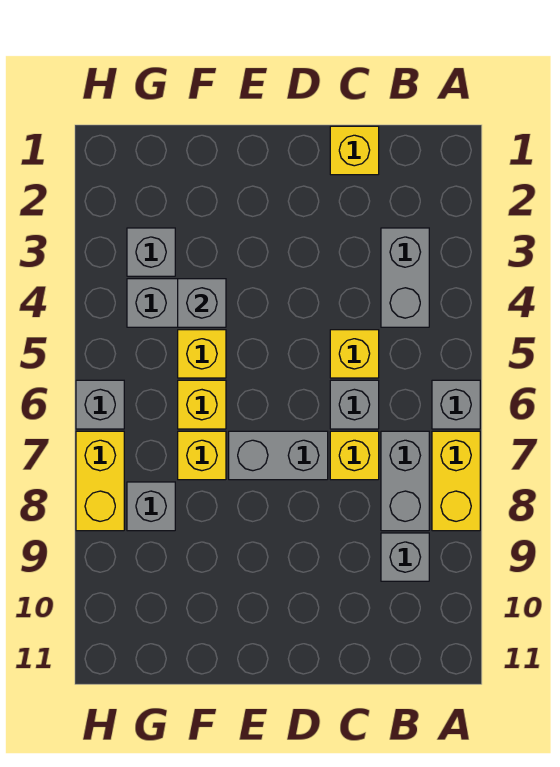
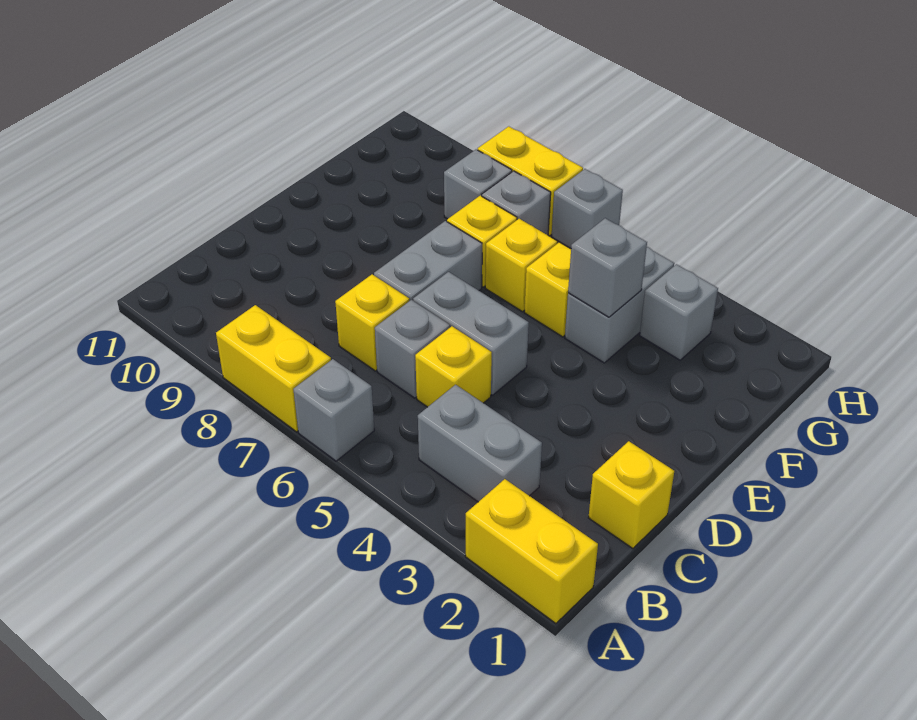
none -> yellow brick A1:A2 level 1
grey brick B7:B8 level 1 -> grey brick D5:D6 level 1
grey brick B9 level 1 -> grey brick G7 level 1

